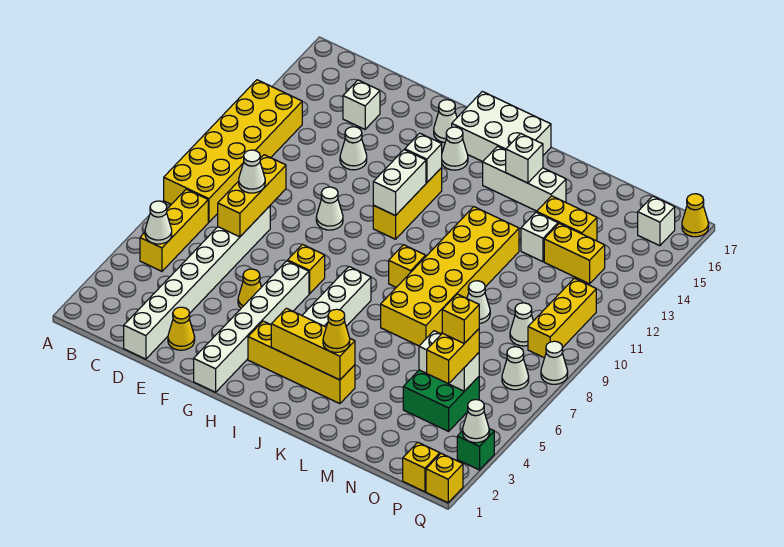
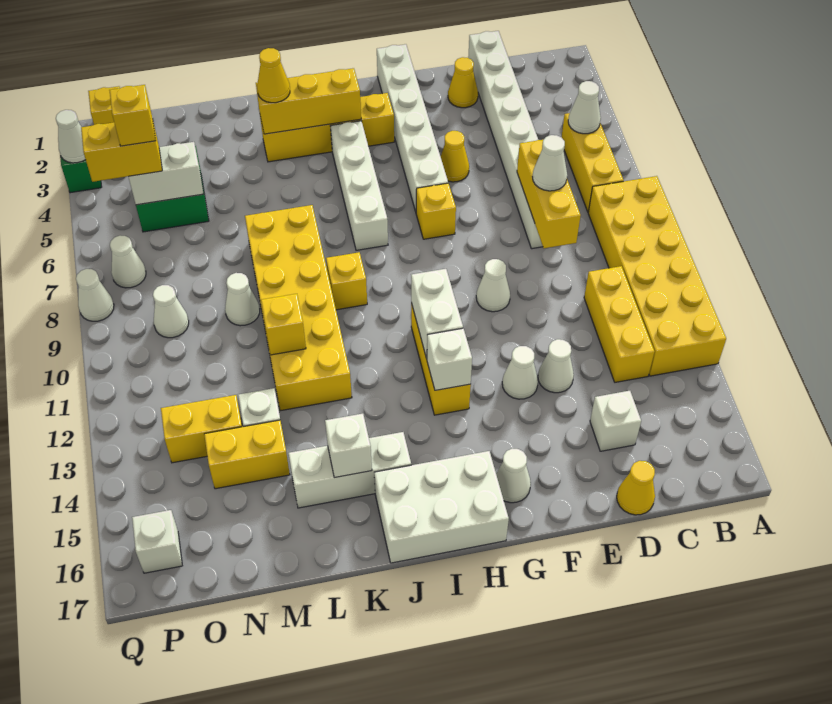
white cone H15 level 1 -> white cone F13 level 1
yellow brick O4:O5 level 3 -> yellow brick O5:P5 level 3
yellow brick P9:P11 level 1 -> yellow brick C11:C13 level 1
yellow brick Q1 level 1 -> yellow brick L11 level 2
yellow cone Q17 level 1 -> yellow cone D17 level 1

